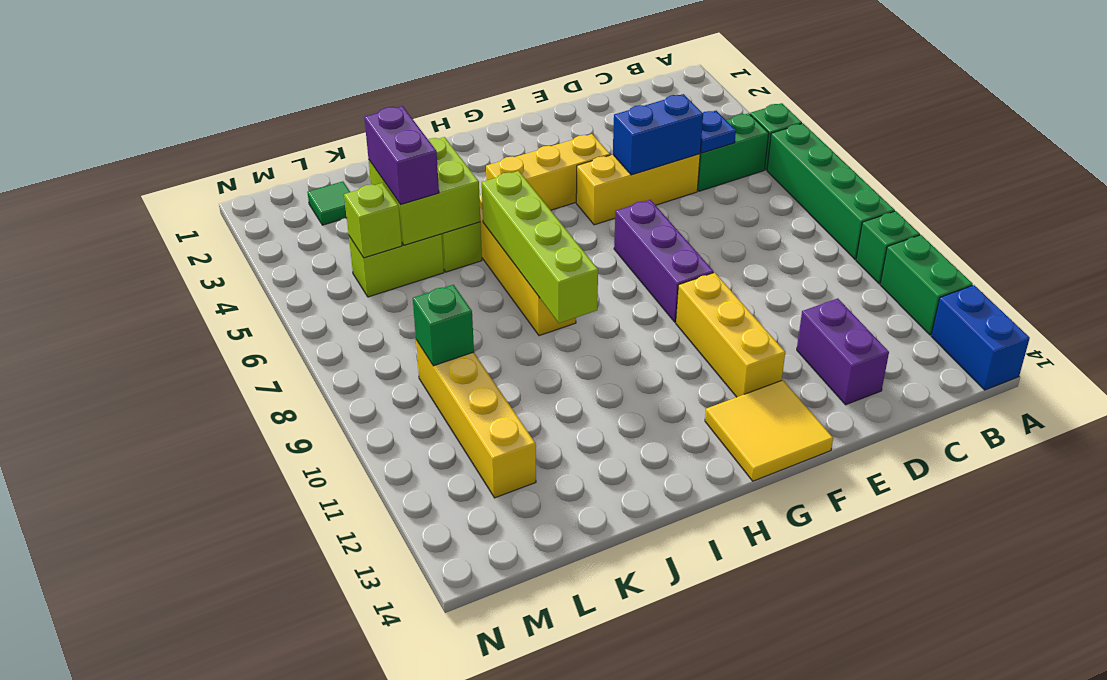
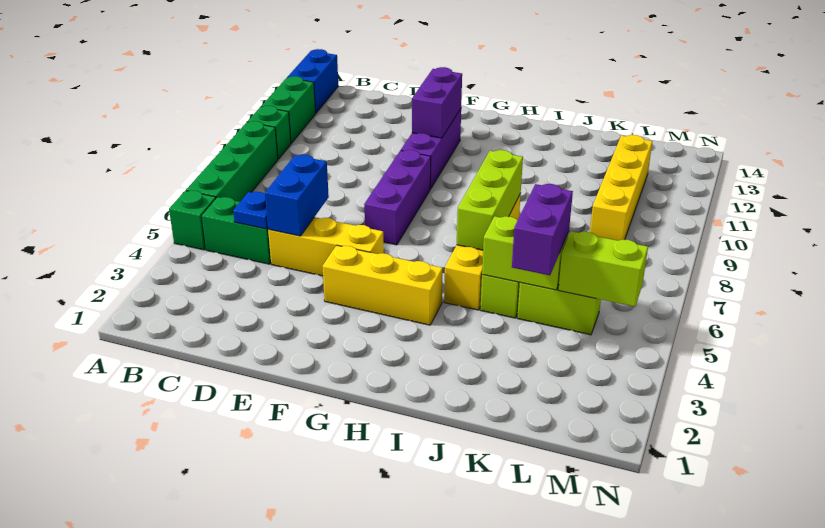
blue brick D5:E5 level 2 -> blue brick D5:D6 level 2
purple brick D12:D13 level 1 -> purple brick F11:F12 level 2
yellow brick F10:F12 level 1 -> purple brick F10:F12 level 1
yellow tile F13:G14 level 1 -> none
lime brick I6:I9 level 2 -> lime brick I6:I8 level 2
lime brick J4:K5 level 2 -> lime brick J5:K5 level 2
green tile L2 level 1 -> none
lime brick L5 level 2 -> lime brick L5:M5 level 2
green brick L9 level 2 -> none

